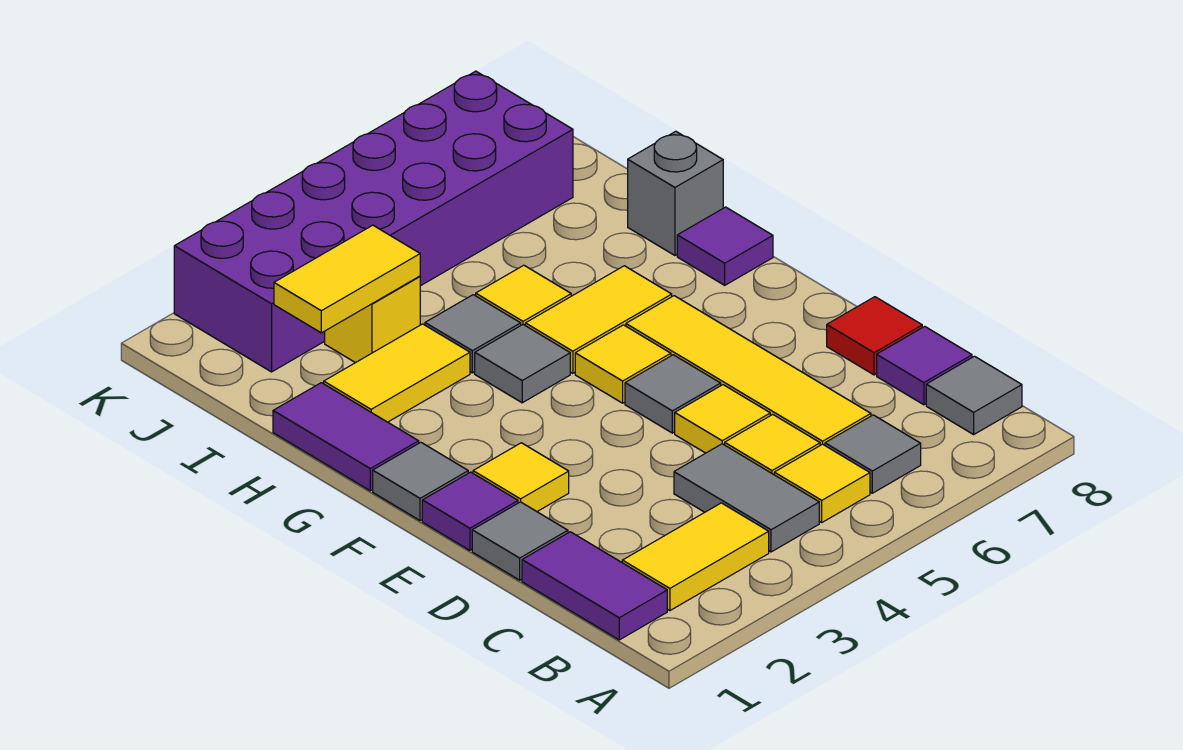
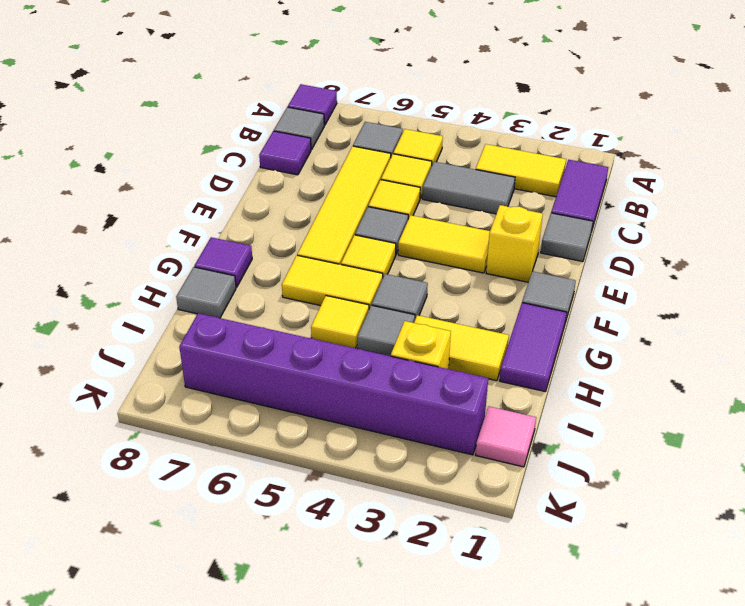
grey tile B4:C4 level 1 -> grey tile C3:C4 level 1
red tile D8 level 1 -> none
purple tile E1 level 1 -> purple tile A8 level 1
yellow tile E2 level 1 -> yellow brick E2 level 1
grey brick H8 level 1 -> grey tile H8 level 1
yellow tile I2:I3 level 2 -> yellow tile E3:E4 level 1
none -> pink tile J1 level 1
purple brick J2:K7 level 1 -> purple brick J2:J7 level 1

